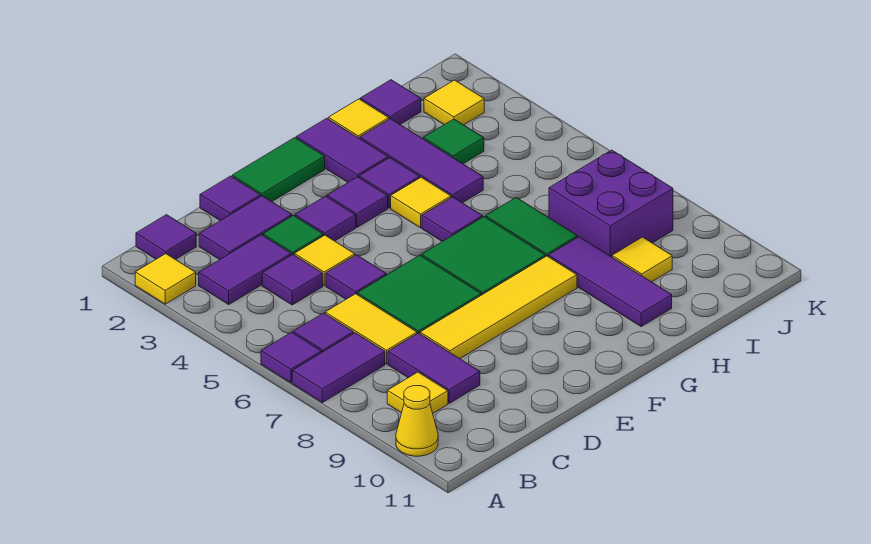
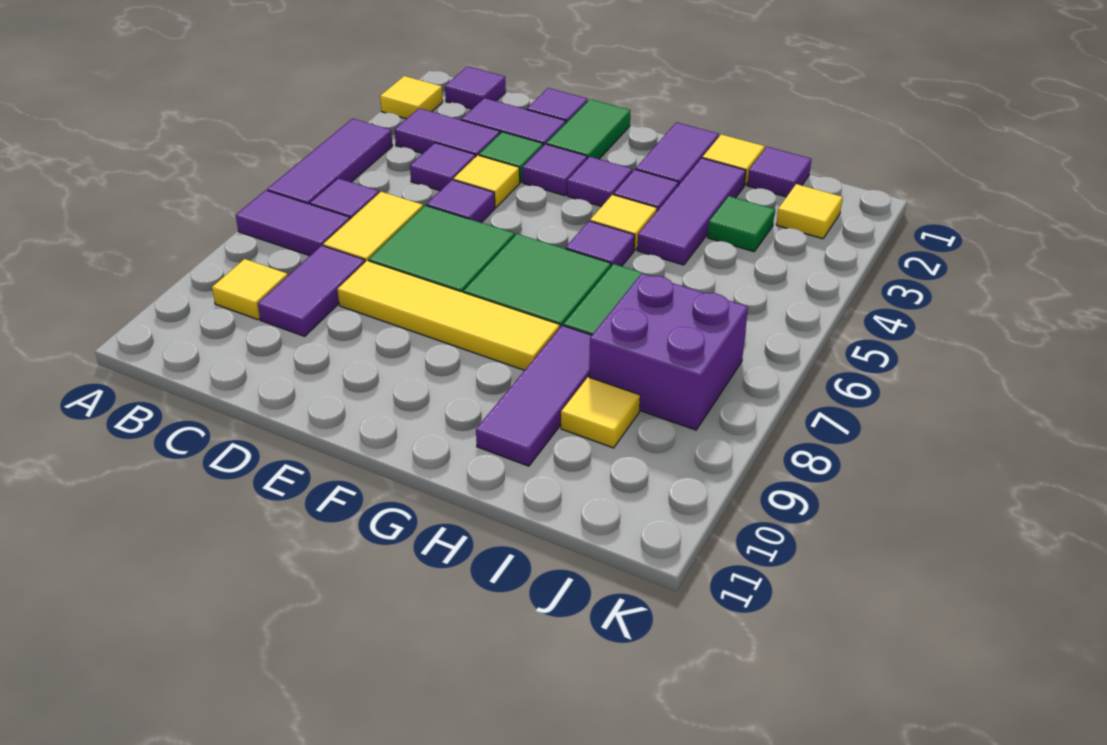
purple tile A6 level 1 -> purple tile A4:A6 level 1
yellow cone A10 level 1 -> none
green tile E1:F1 level 1 -> green tile E1:E2 level 1

